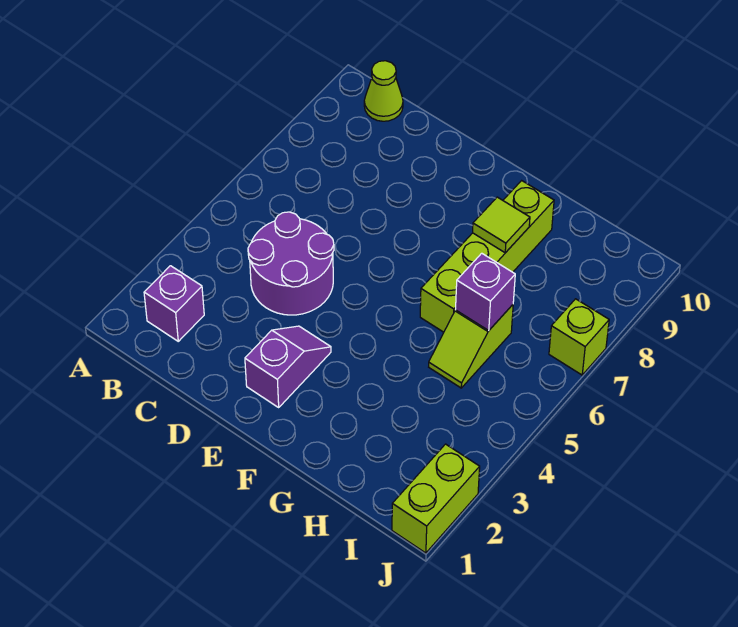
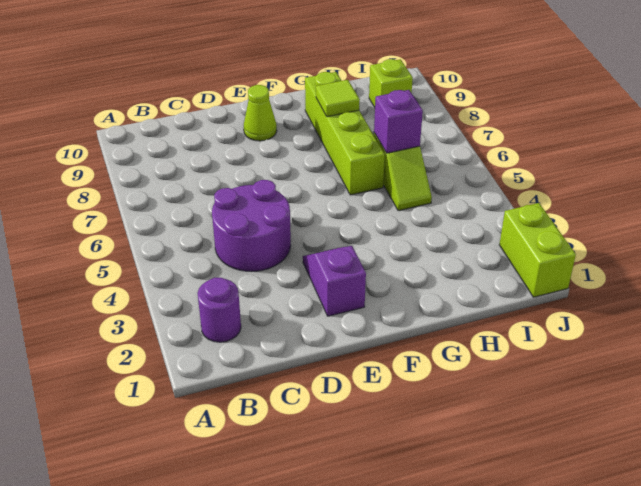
purple brick B2 level 1 -> purple round brick B2 level 1
lime cone B10 level 1 -> lime cone E9 level 1
lime brick J7 level 1 -> lime brick I9 level 1

